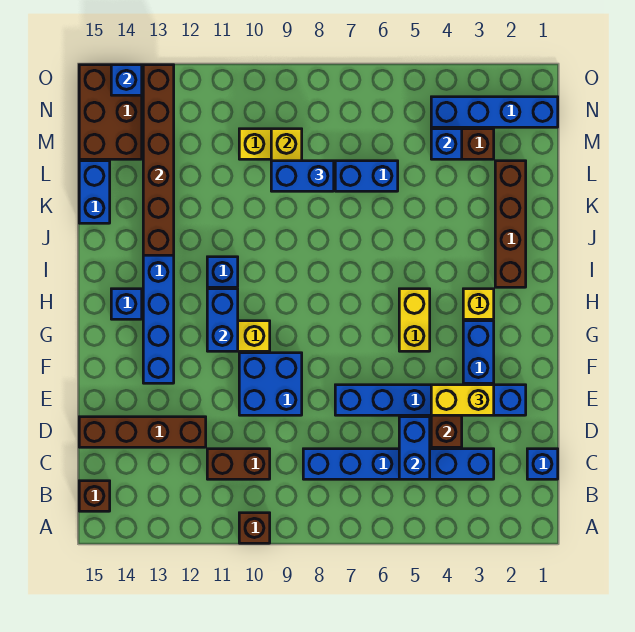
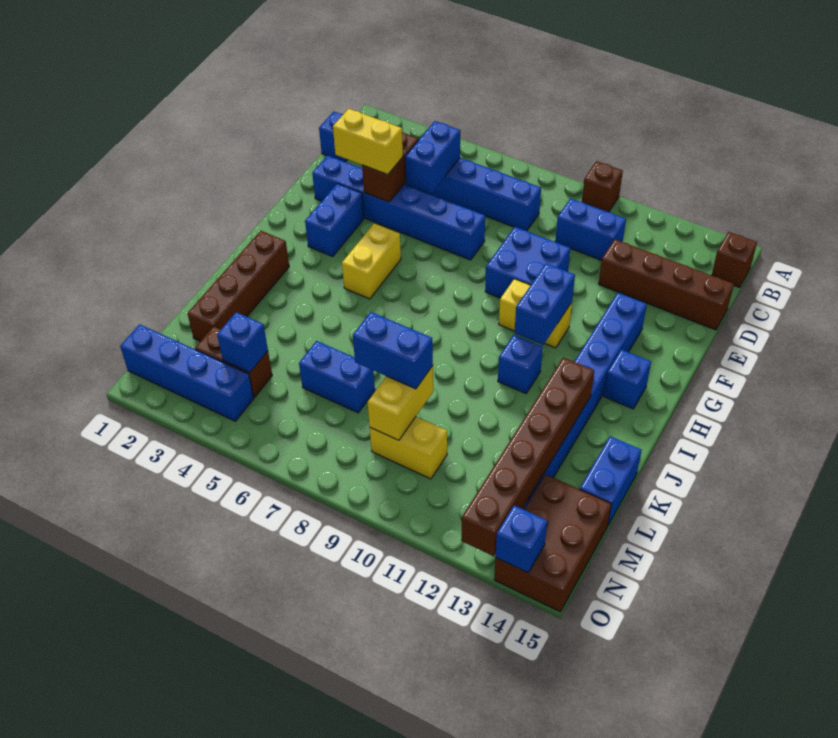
brown brick C10:C11 level 1 -> blue brick C10:C11 level 1
yellow brick H3 level 1 -> none

